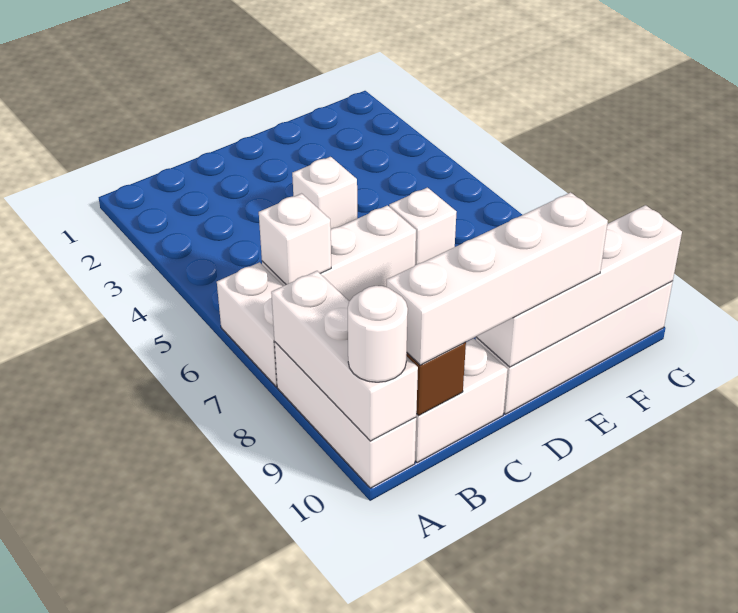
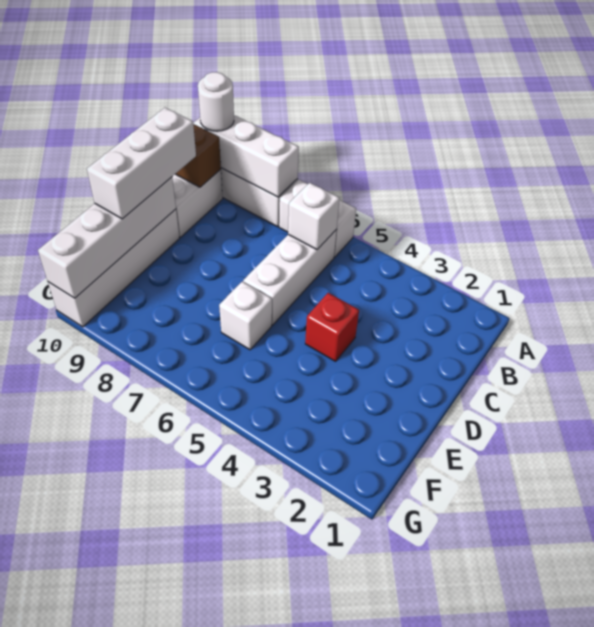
white brick B10:E10 level 3 -> white brick C10:E10 level 3
white brick D4 level 1 -> red brick D4 level 1

